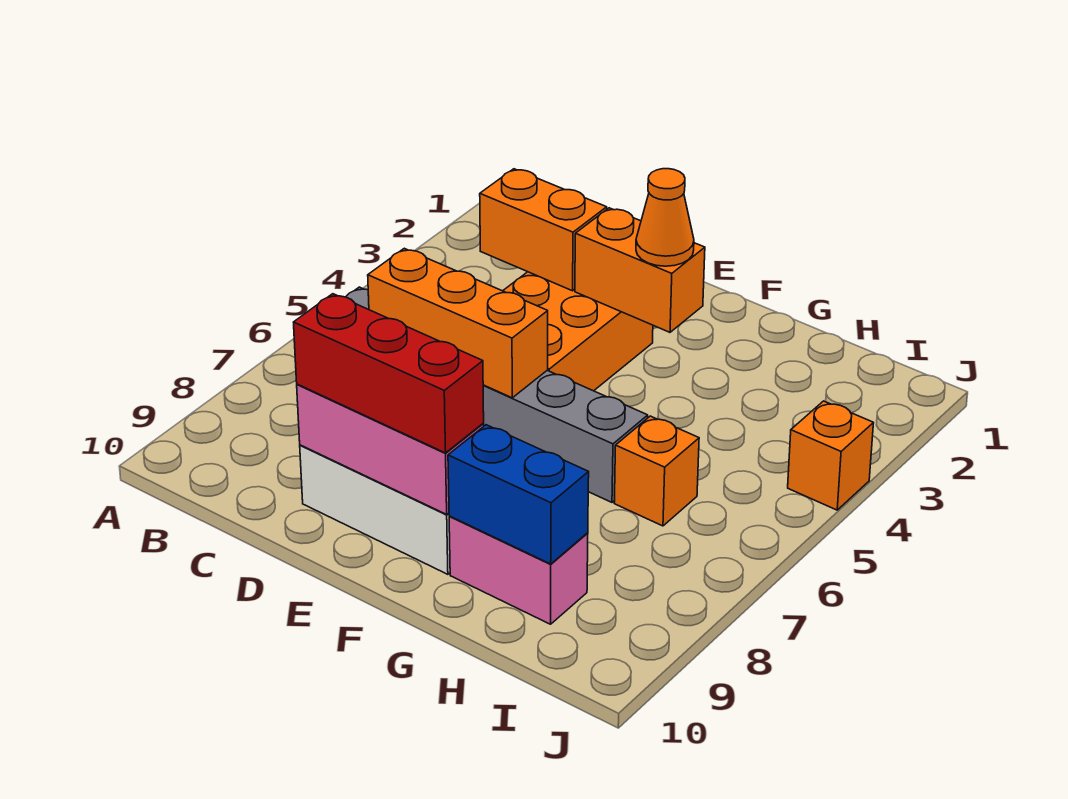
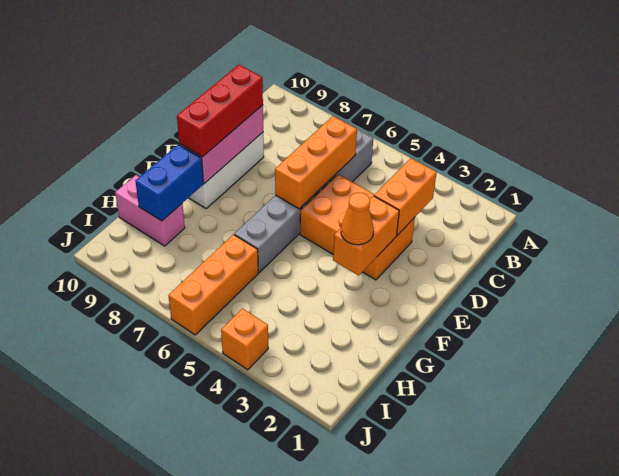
pink brick G9:H9 level 1 -> pink brick H9:H10 level 1
orange brick H6 level 1 -> orange brick H6:J6 level 1

